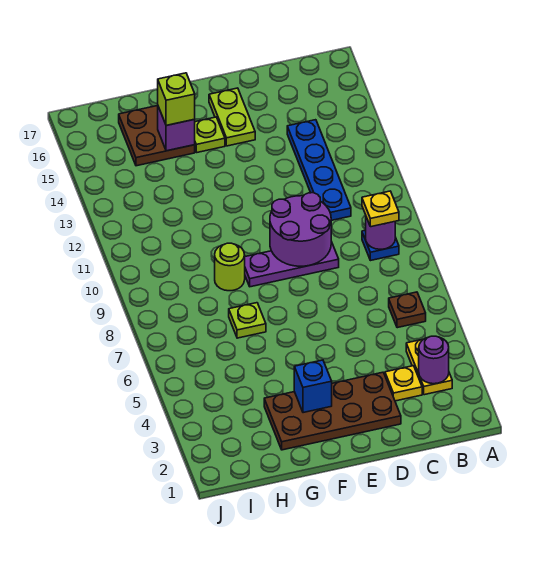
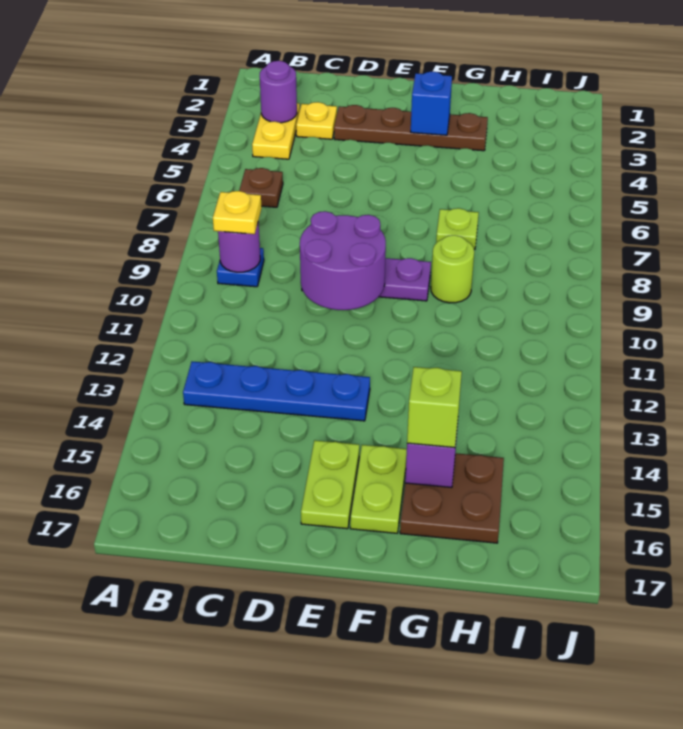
blue plate C11:C14 level 1 -> blue plate B13:E13 level 1
brown plate D2:G3 level 1 -> brown plate D3:G3 level 1
lime plate F15 level 1 -> lime plate F15:F16 level 1

